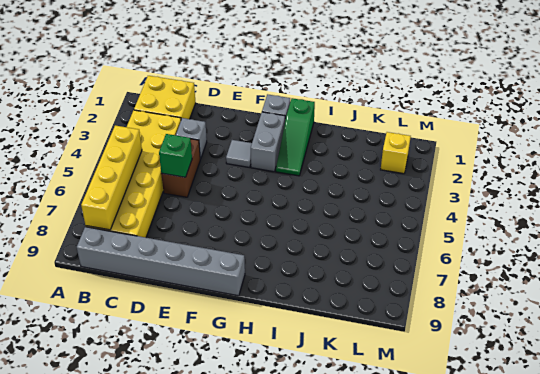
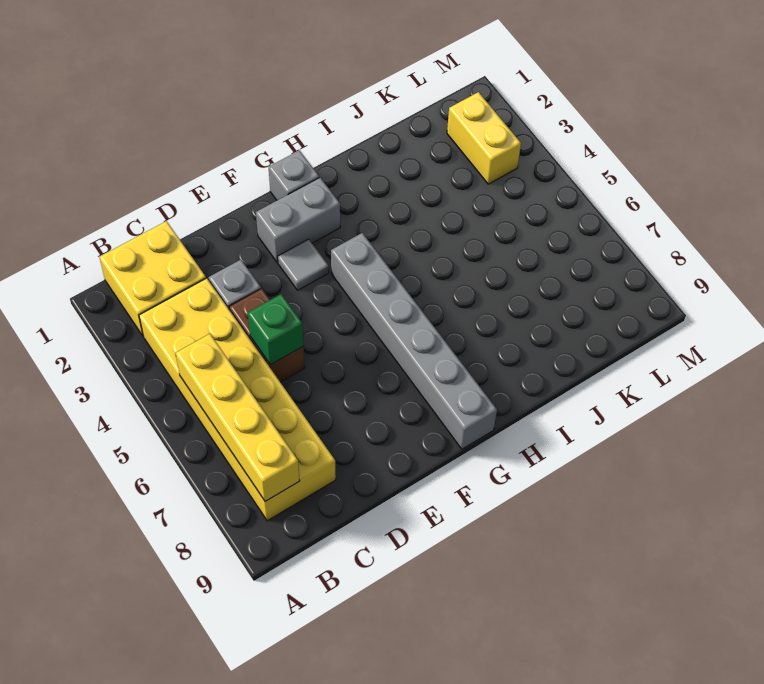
grey brick B9:G9 level 1 -> grey brick G4:G9 level 1
grey brick G2:G3 level 1 -> grey brick F2:G2 level 1
green slope H1:H3 level 1 top 1 -> none
yellow brick L2 level 1 -> yellow brick L2:L3 level 1

